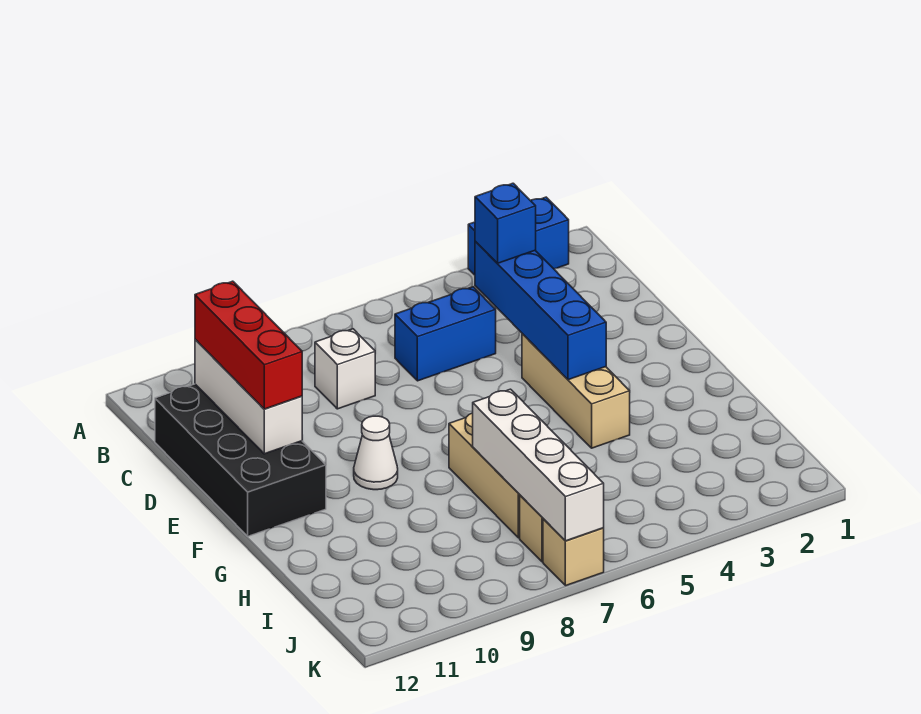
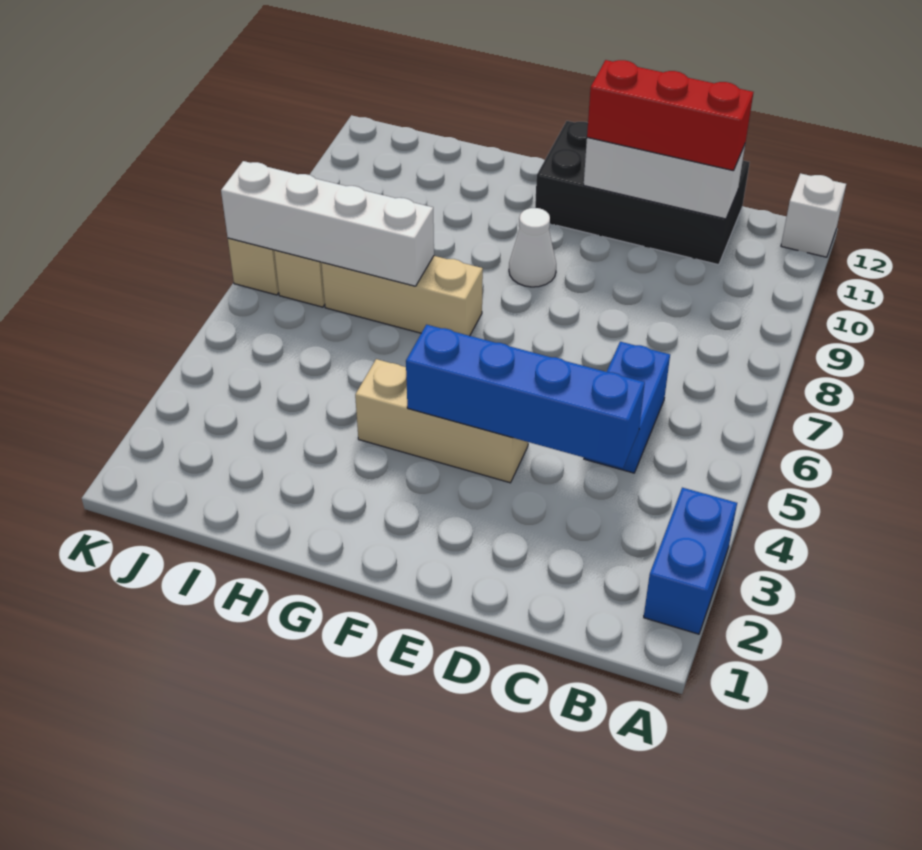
blue brick C4 level 3 -> none
white brick C8 level 1 -> white brick A12 level 1

